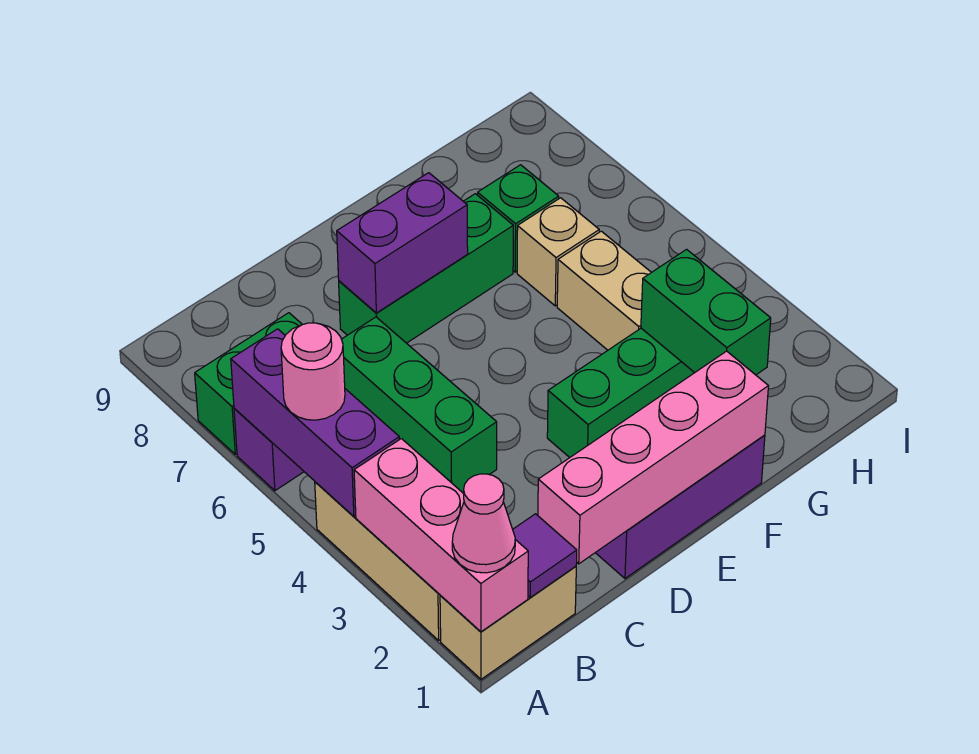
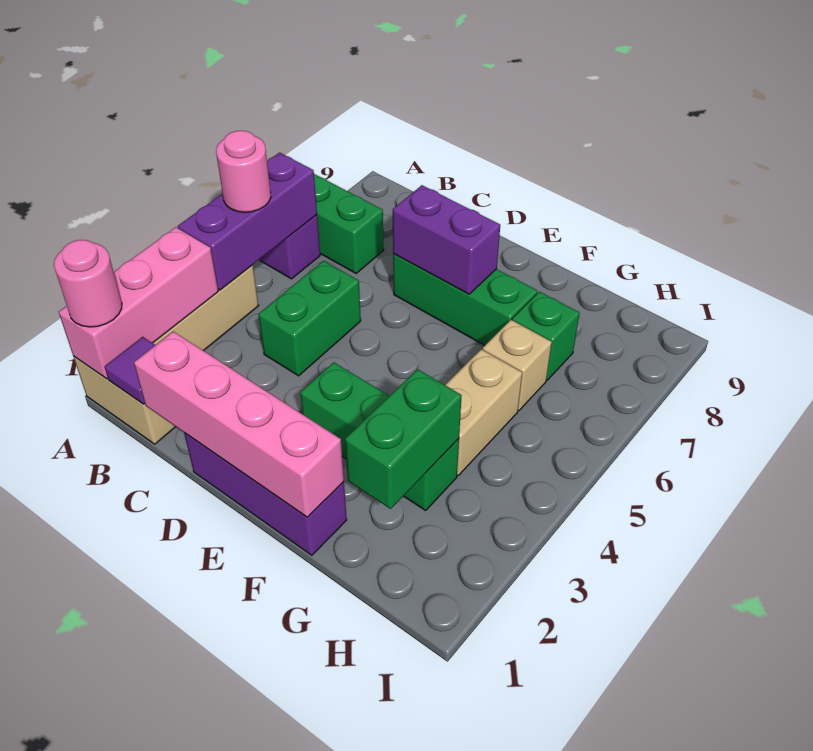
pink cone A1 level 3 -> pink round brick A1 level 3
green brick C4:C6 level 1 -> green brick C4:C5 level 1

